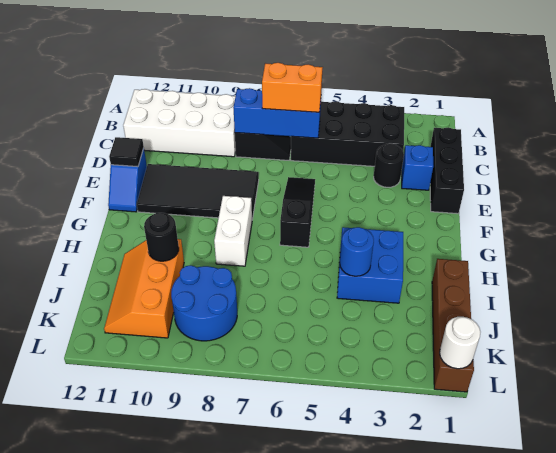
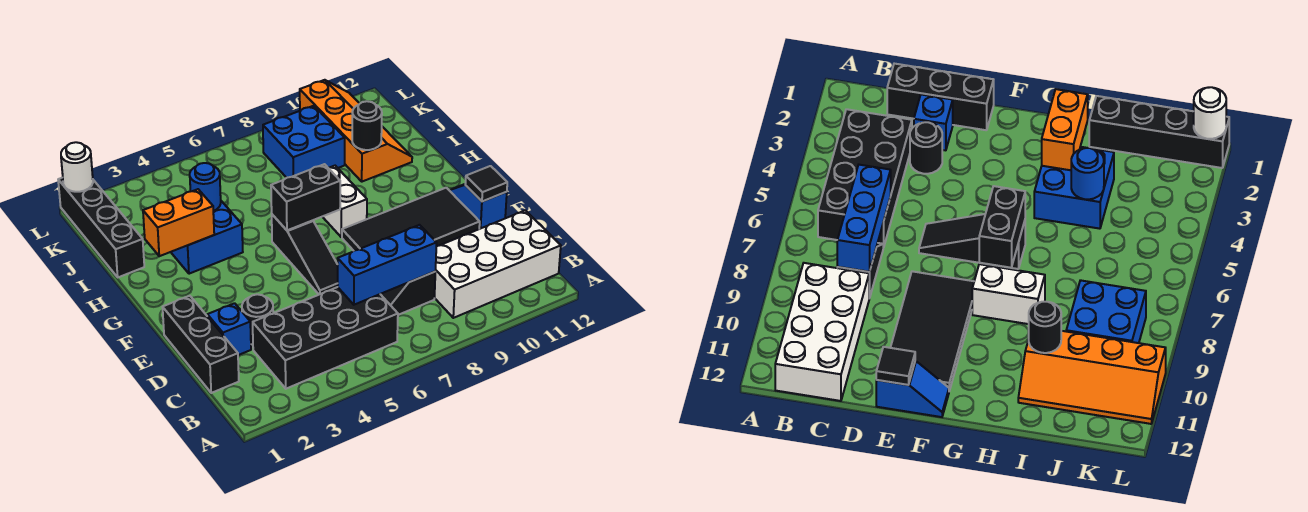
orange brick C6:C7 level 3 -> orange brick H2:H3 level 2
none -> black brick G6:G7 level 2
brown brick I1:L1 level 1 -> black brick I1:L1 level 1
orange slope I10:K11 level 1 top 10 -> orange slope I10:L11 level 1 top 10
blue round brick J8:K9 level 1 -> blue brick J8:K9 level 1

